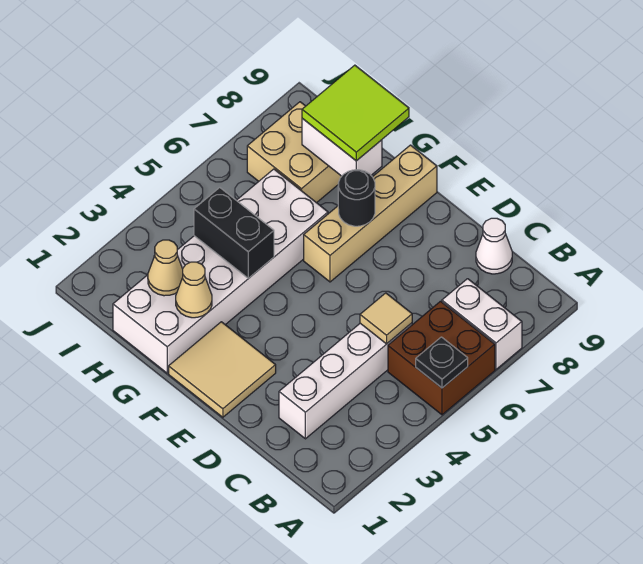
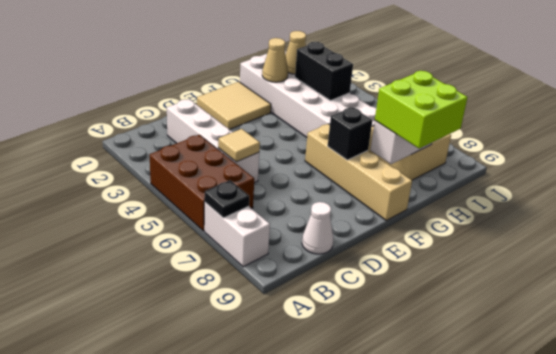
brown brick A5:B6 level 1 -> brown brick A4:B6 level 1
black plate A5 level 2 -> black plate A7 level 2
white brick A7:B7 level 1 -> white brick A7:A8 level 1
black round brick F7 level 2 -> black brick F7 level 2
black brick G4:H4 level 2 -> black brick H3:H4 level 2
lime tile G8:H9 level 3 -> lime brick G8:H9 level 3

